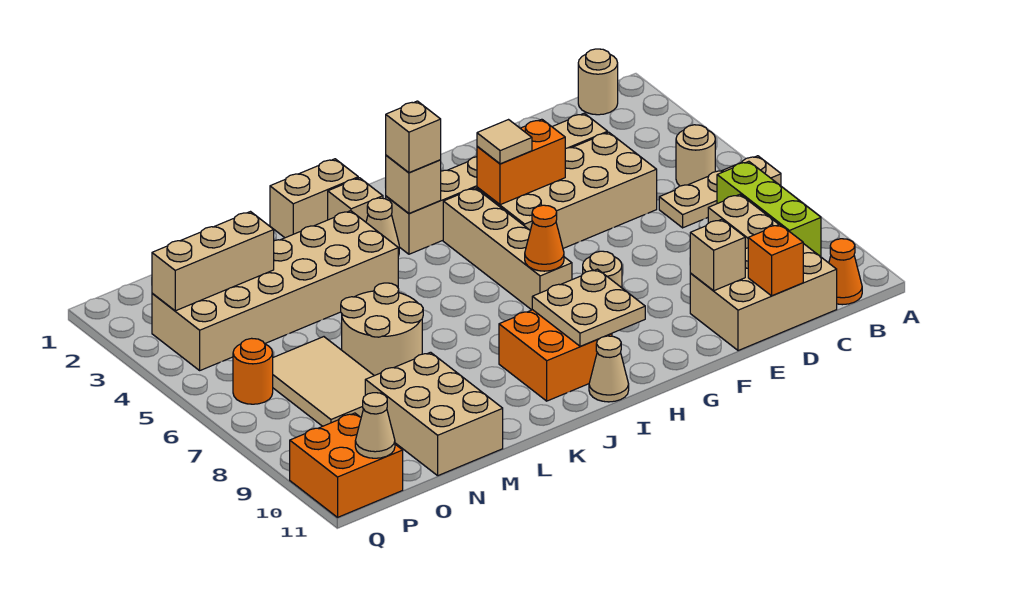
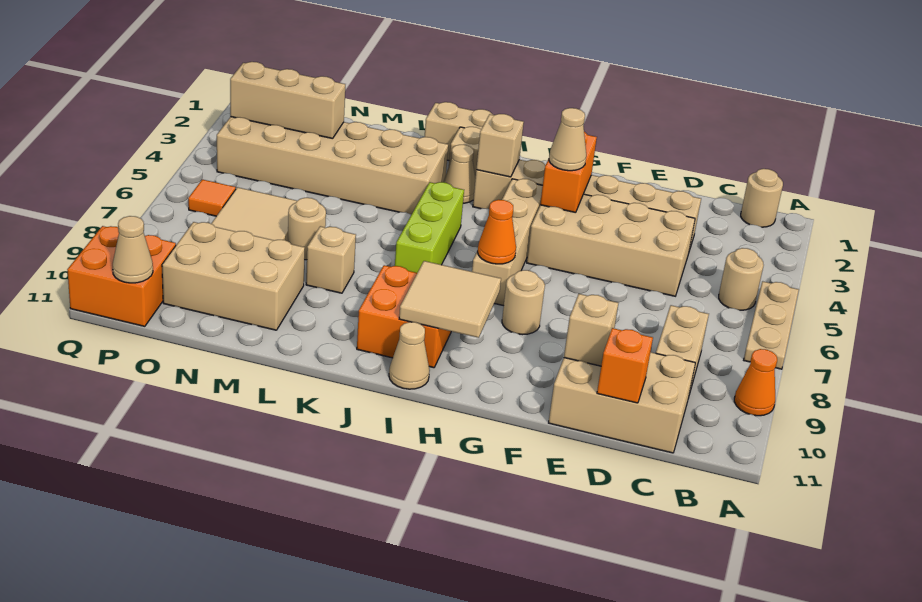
tan plate A6:C6 level 1 -> tan plate A5:A7 level 1
lime brick B7:B9 level 1 -> lime brick J5:J7 level 1
orange cone B11 level 1 -> orange cone A9 level 1
orange brick F4:G4 level 2 -> orange brick G3:G4 level 2
tan tile G4 level 3 -> tan cone G4 level 3
tan plate H9:I10 level 2 -> tan tile H9:I10 level 2
tan brick I3 level 3 -> tan brick L8 level 1
tan round brick L6:M7 level 1 -> tan round brick M7 level 1
tan brick M9:N11 level 1 -> tan brick M9:O10 level 1
orange round brick P6 level 1 -> orange tile P6 level 1

